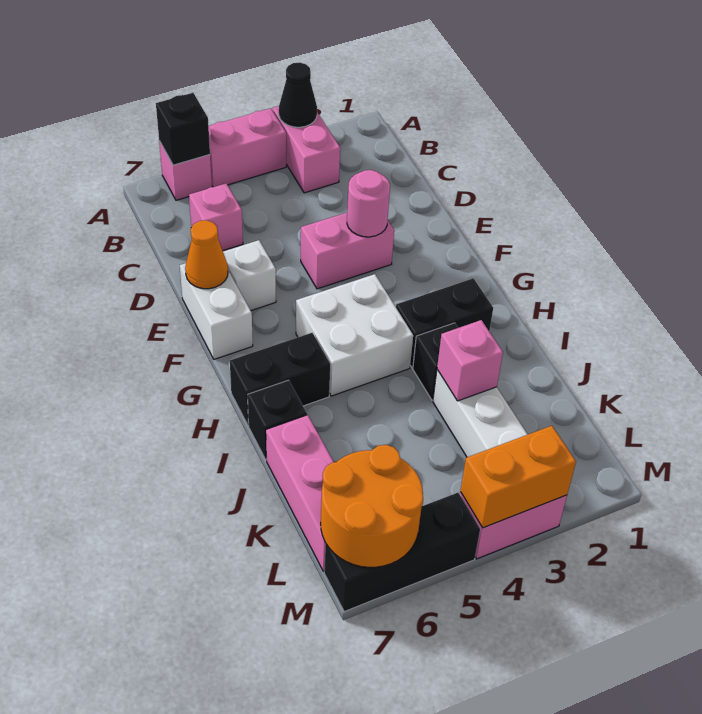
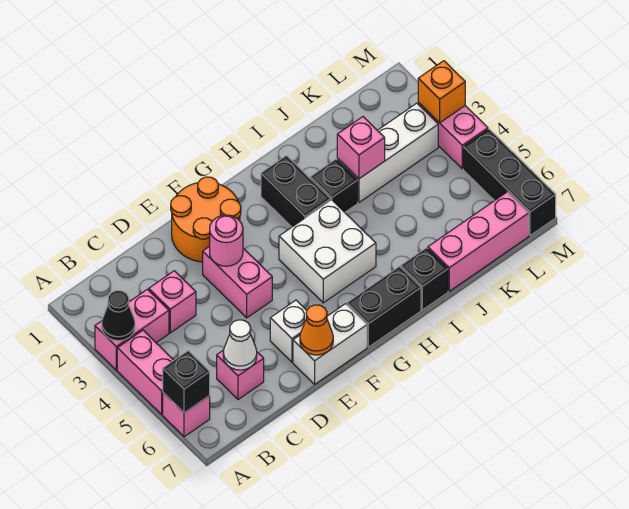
none -> pink brick C3 level 1
none -> white cone C6 level 2
black brick H6:H7 level 1 -> black brick G7:H7 level 1
orange round brick L6:M7 level 2 -> orange round brick E1:F2 level 1
orange brick M3:M4 level 2 -> orange brick M3 level 2

